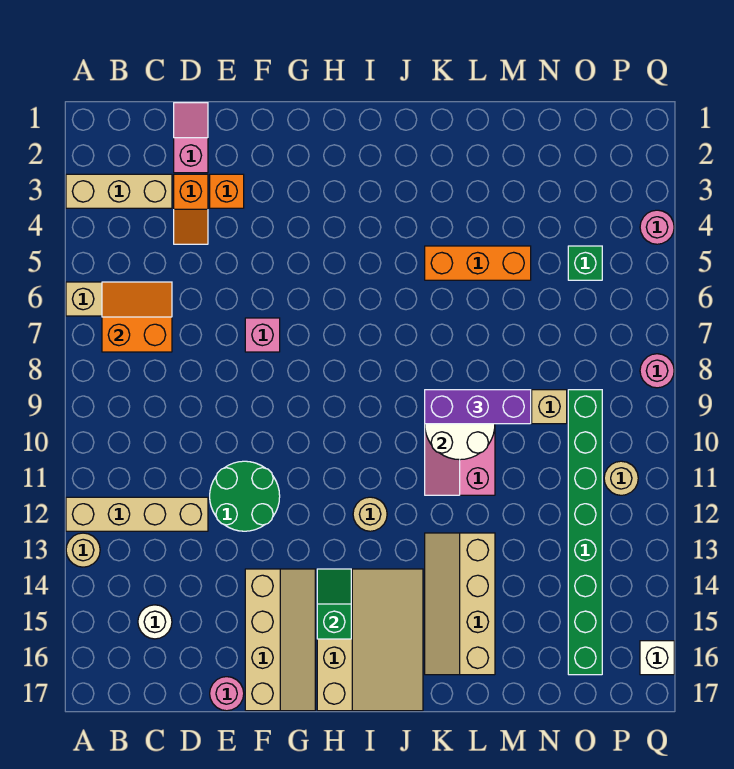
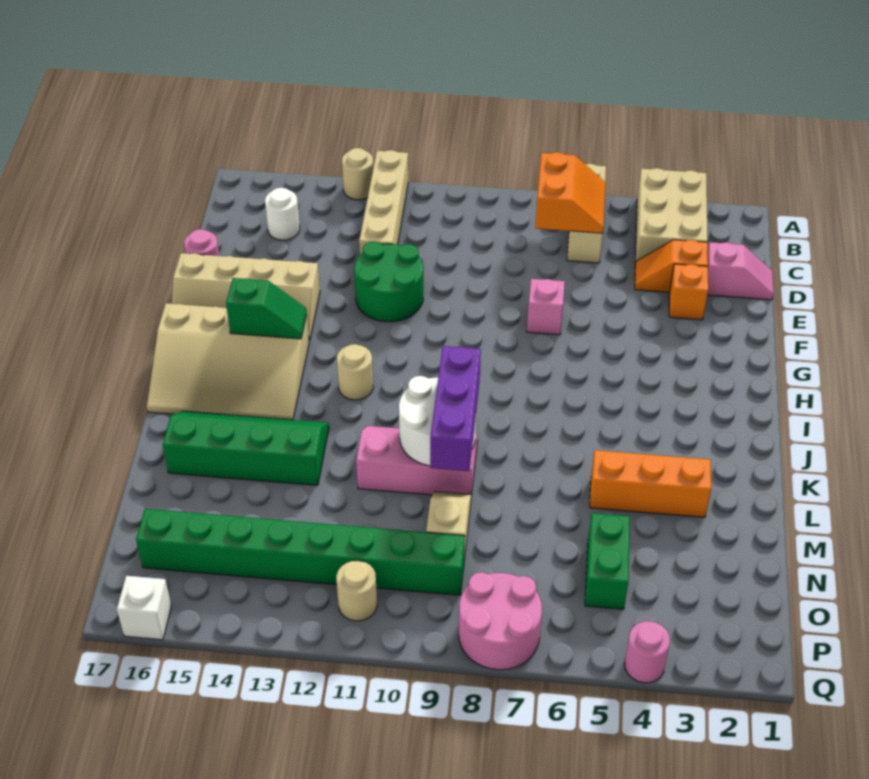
tan brick A3:C3 level 1 -> tan brick A3:C4 level 1
orange brick K5:M5 level 1 -> orange brick L3:L5 level 1
tan slope K13:L16 level 1 top L -> green slope K13:L16 level 1 top L
green brick O5 level 1 -> green brick N5:O5 level 1
pink round brick Q8 level 1 -> pink round brick P7:Q8 level 1

